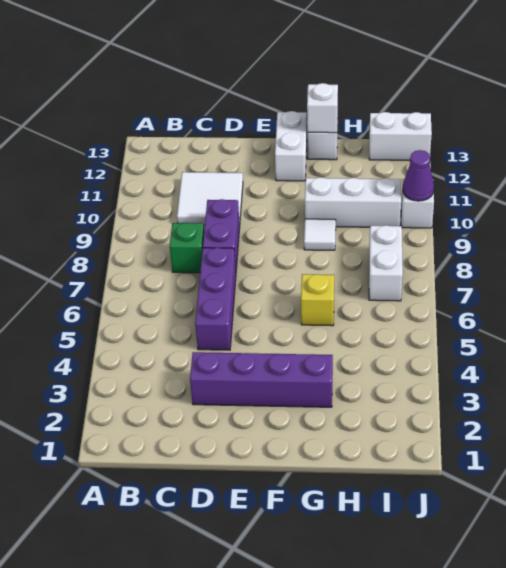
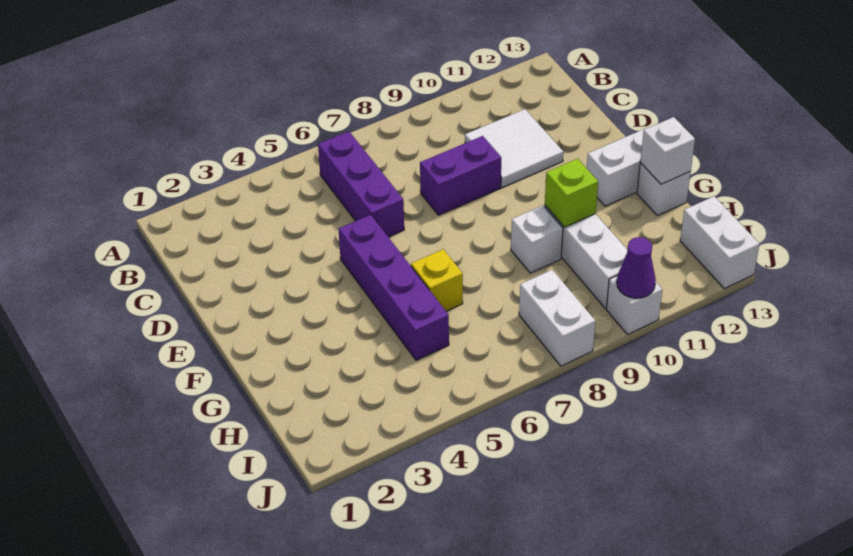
green brick C8 level 1 -> none
purple brick D3:G3 level 1 -> purple brick E5:H5 level 1
purple brick D5:D7 level 1 -> purple brick B6:D6 level 1
white tile G9 level 1 -> white brick G9 level 1
none -> lime brick G10 level 2
white brick I7:I8 level 1 -> white brick I8:J8 level 1

